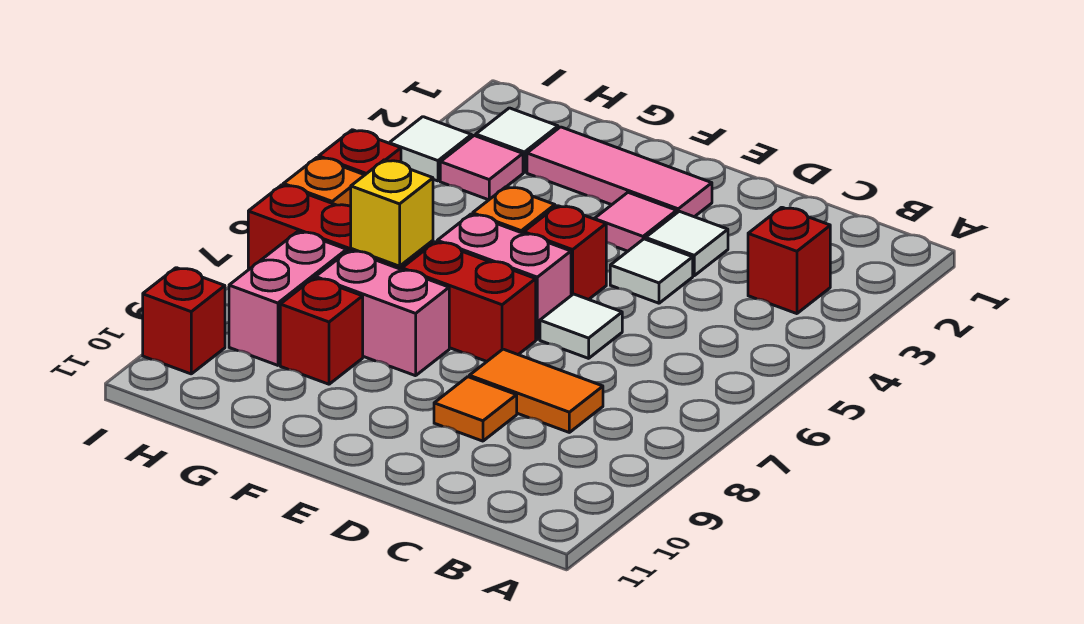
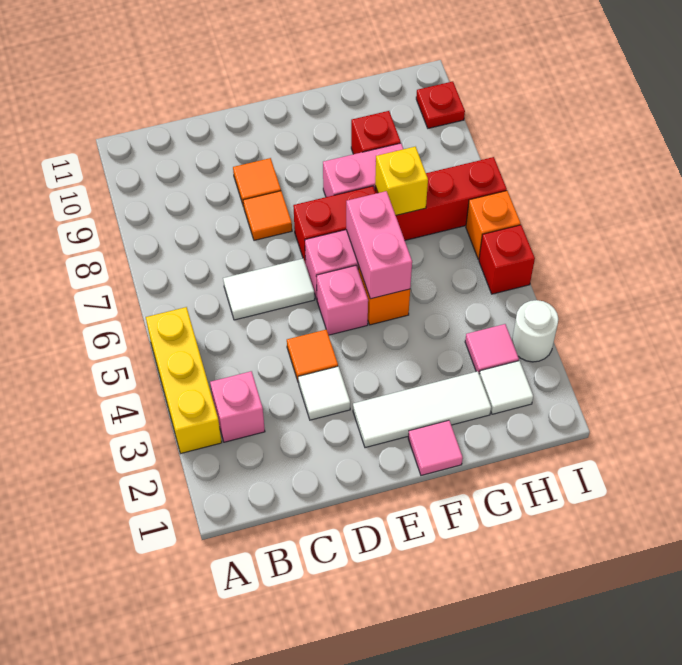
none -> yellow brick A3:A5 level 1
red brick B3 level 1 -> pink brick B3 level 1
orange tile C8:D8 level 1 -> orange tile D8 level 1
white tile D4 level 1 -> orange tile D4 level 1
white tile D6 level 1 -> white tile C6:D6 level 1
pink tile E2:G2 level 1 -> white tile E2:G2 level 1
pink tile E3 level 1 -> pink tile F1 level 1
red brick E5 level 1 -> pink brick E5 level 1
pink brick H8:H9 level 1 -> pink brick F5:F6 level 2
white tile I3 level 1 -> white round brick I3 level 1
red brick I10 level 1 -> red plate I10 level 1

